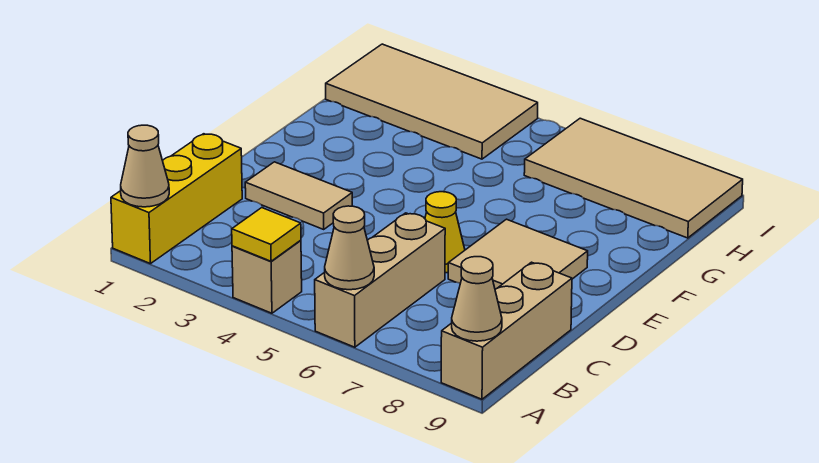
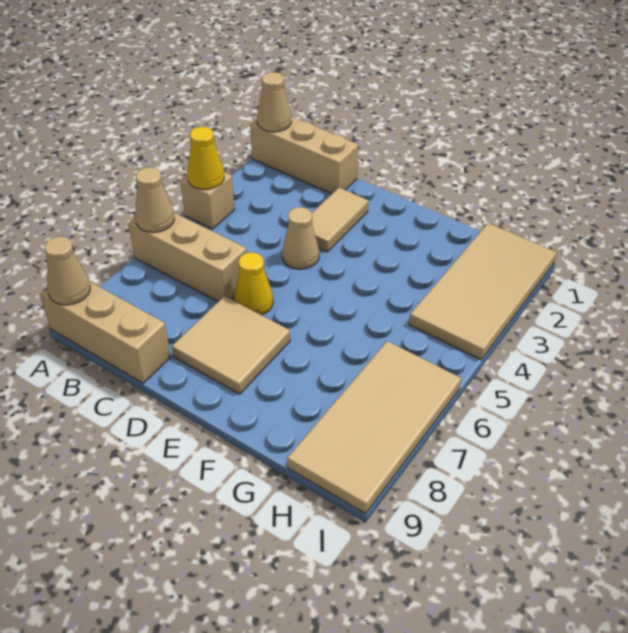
yellow brick A1:C1 level 1 -> tan brick A1:C1 level 1
yellow tile A4 level 2 -> yellow cone A4 level 2
none -> tan cone D4 level 1

